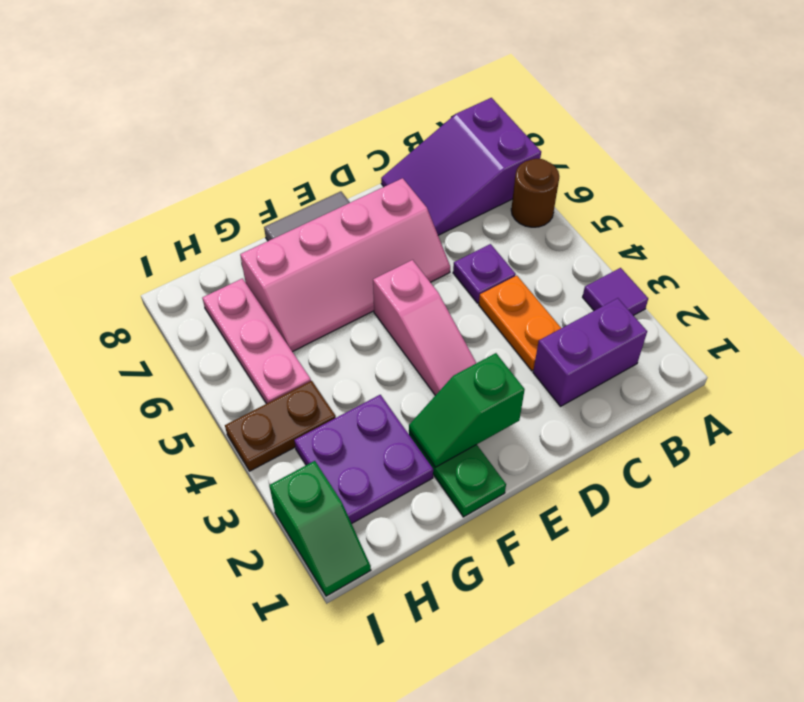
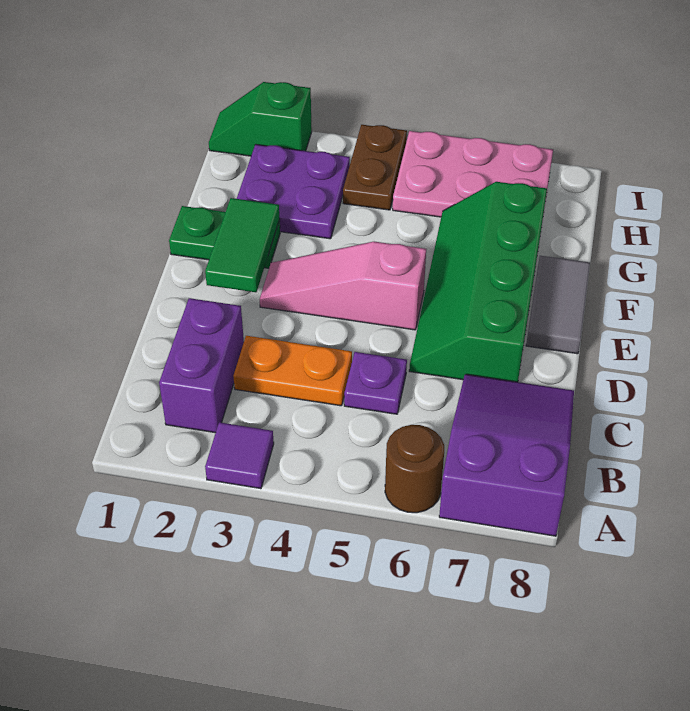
pink slope D6:G7 level 1 top 7 -> green slope D6:G7 level 1 top 7
green slope E2:F2 level 2 top E -> green tile E2:F2 level 2
pink plate H5:H7 level 1 -> pink plate H5:I7 level 1

